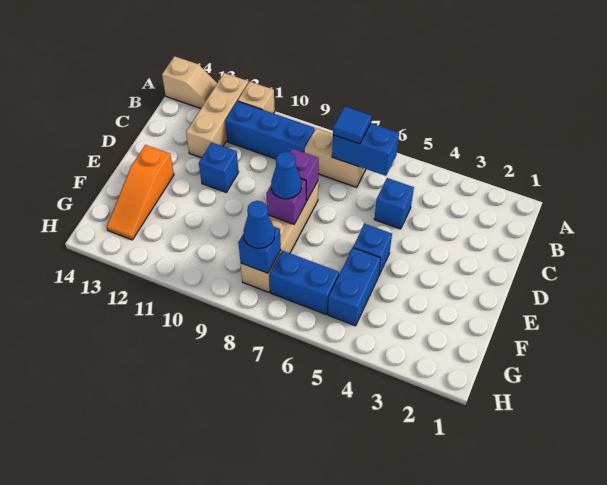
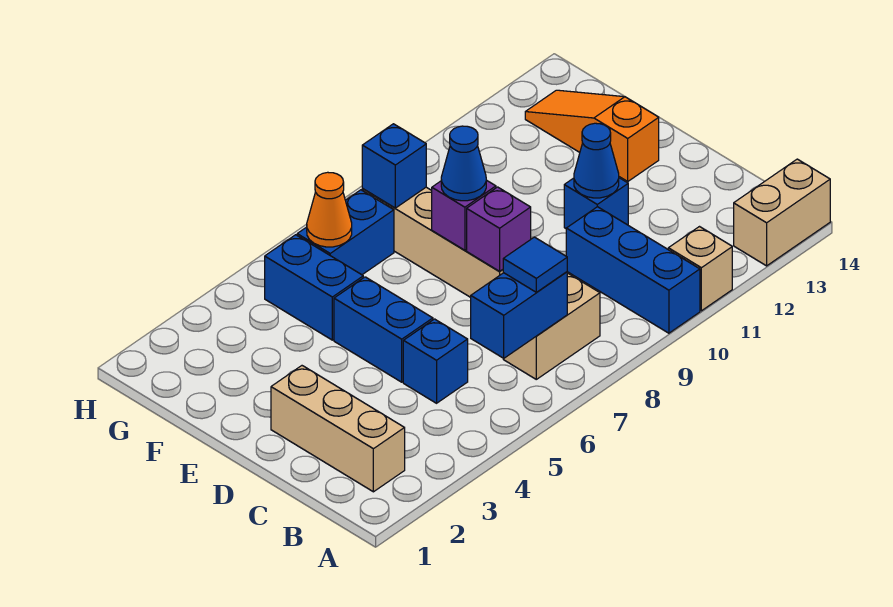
tan brick A12:C12 level 1 -> tan brick B2:D2 level 1
tan slope A13:A14 level 1 top 14 -> tan brick A13:A14 level 1
blue brick B9:B11 level 1 -> blue brick A10:C10 level 1
blue brick E5 level 1 -> blue brick D5:E5 level 1
none -> orange cone G6 level 2
blue cone G8 level 3 -> blue cone D11 level 2

